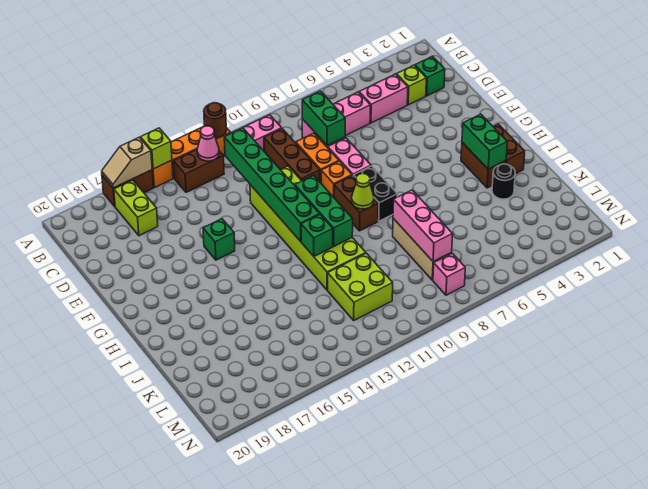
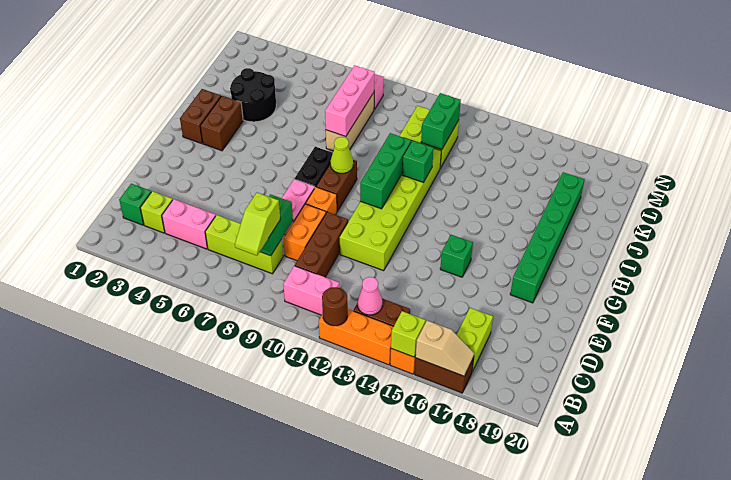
none -> lime slope B8:C8 level 3 top C
pink brick C6:C8 level 1 -> lime brick C6:C8 level 1
green brick C12:H12 level 2 -> green brick F18:K18 level 1
green brick H3:I3 level 2 -> green brick K12:L12 level 2
black round brick J3 level 1 -> black round brick J3:K4 level 1

